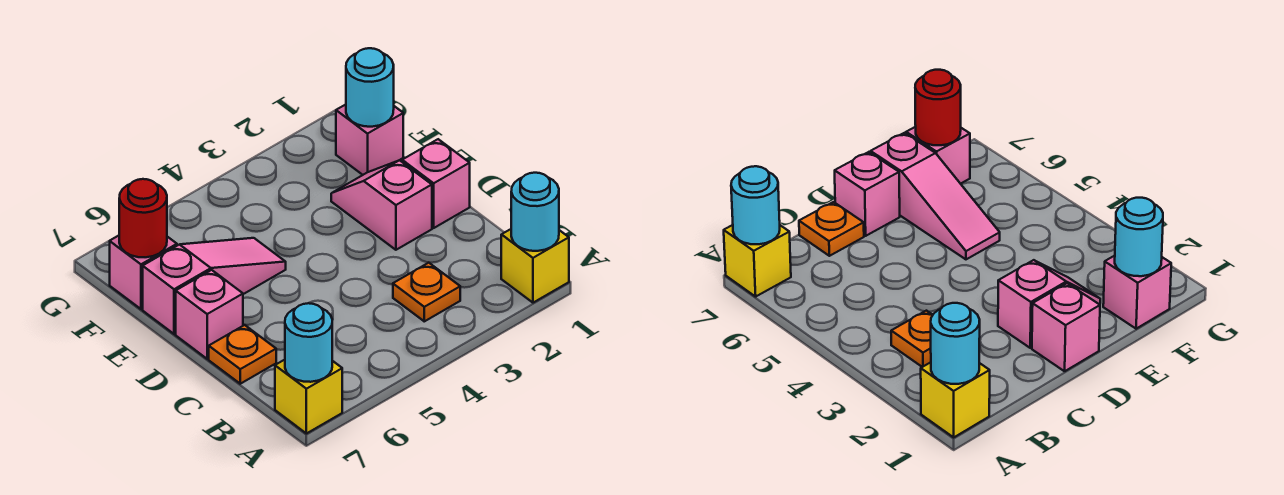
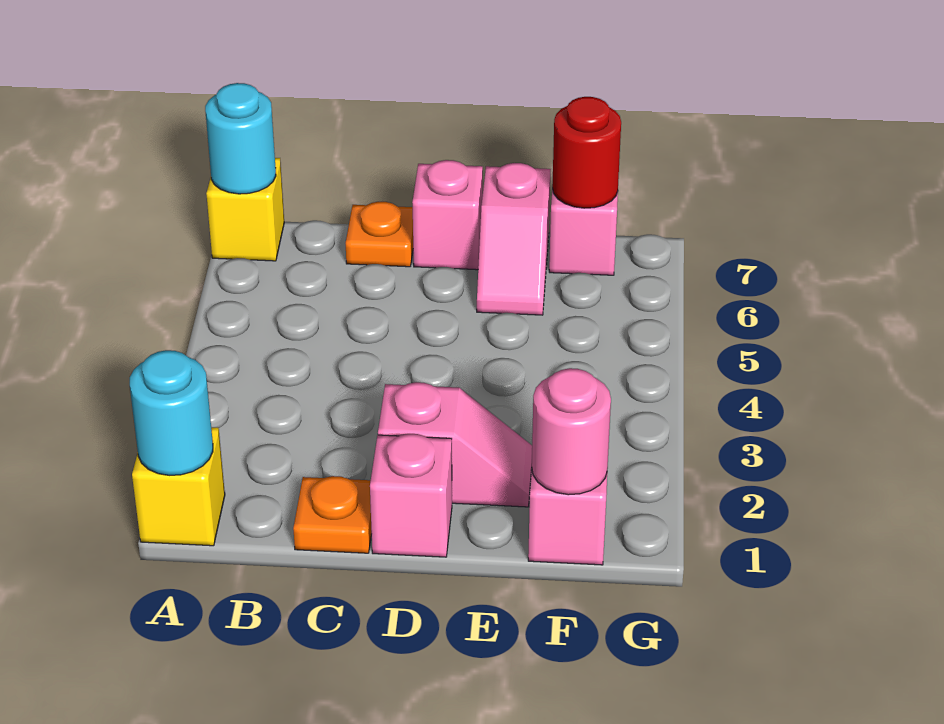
orange plate B3 level 1 -> orange plate C1 level 1
pink slope E5:E7 level 1 top 7 -> pink slope E6:E7 level 1 top 7
cyan round brick F1 level 2 -> pink round brick F1 level 2

